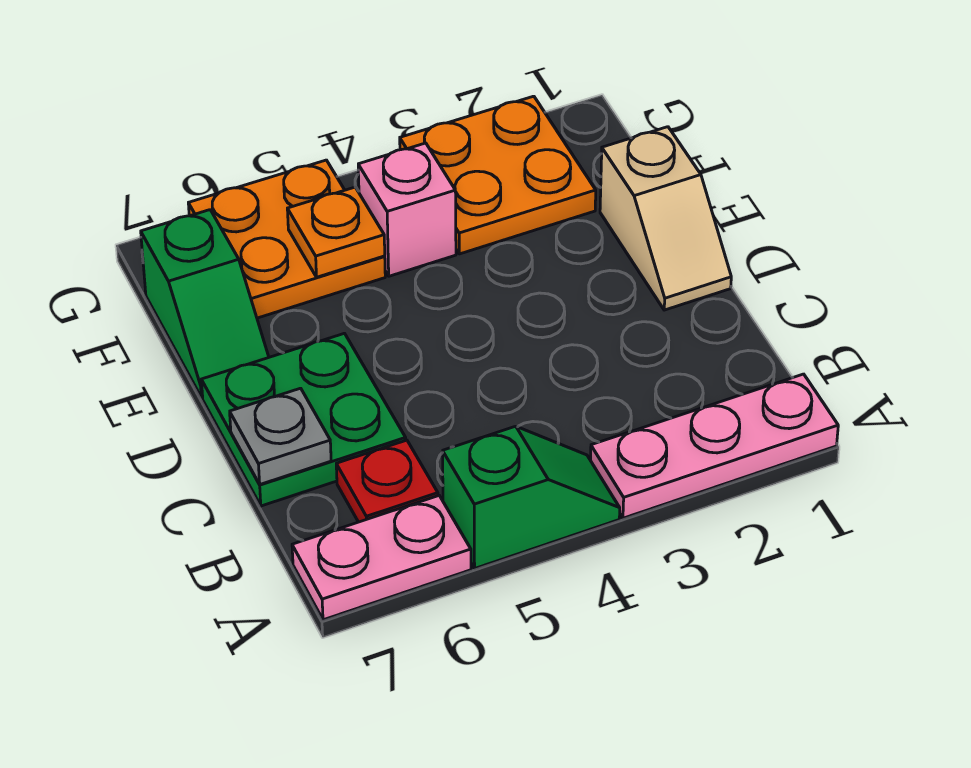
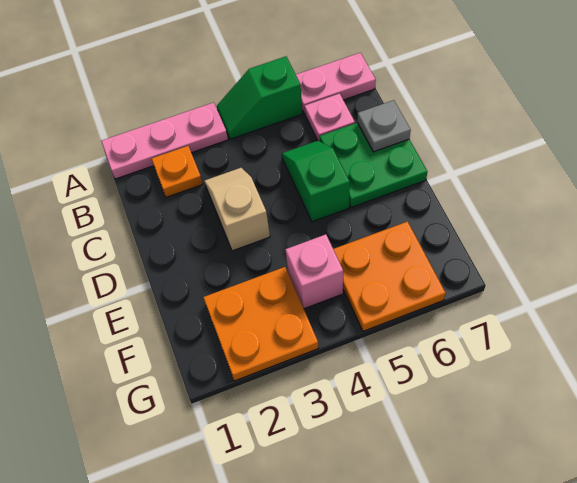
red plate B6 level 1 -> pink plate B6 level 1
tan slope D1:E1 level 1 top E -> tan slope C3:D3 level 1 top D
green slope E7:F7 level 1 top F -> green slope C5:D5 level 1 top D
orange plate F5 level 2 -> orange plate B2 level 1

